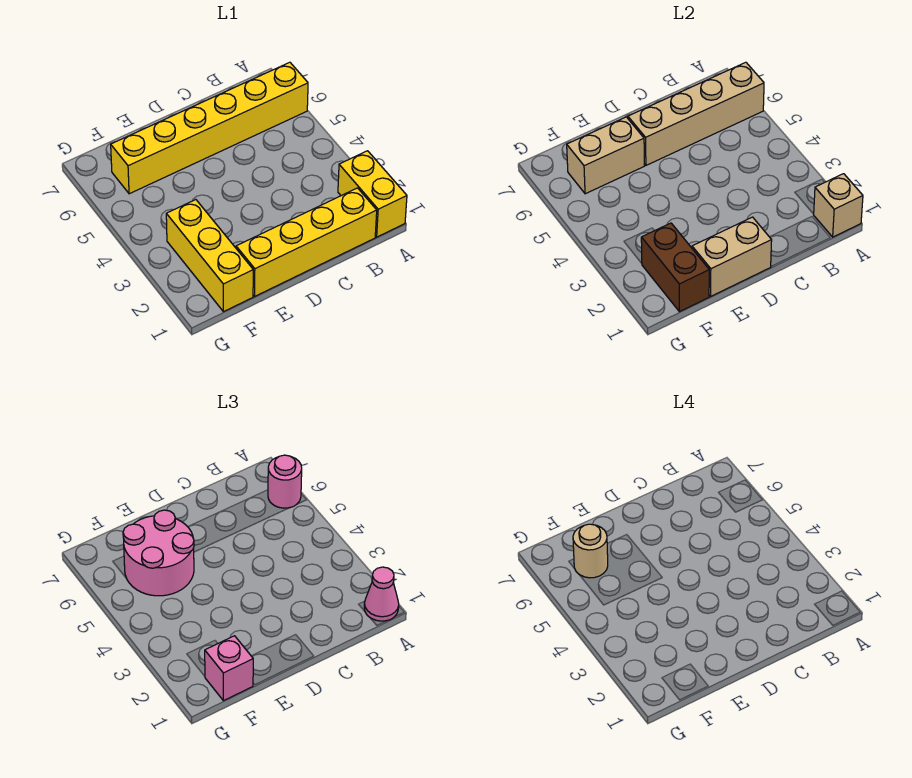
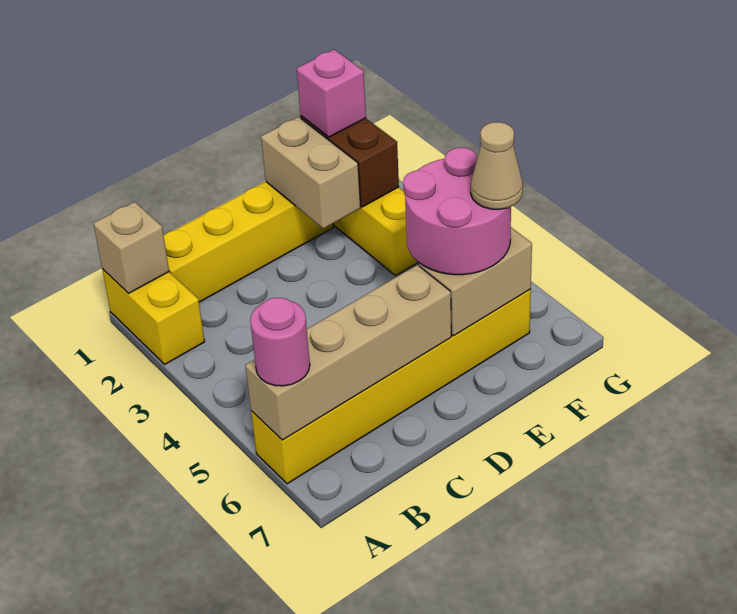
pink cone A1 level 3 -> none
tan brick D1:E1 level 2 -> tan brick E1:E2 level 2
tan round brick F6 level 4 -> tan cone F6 level 4

